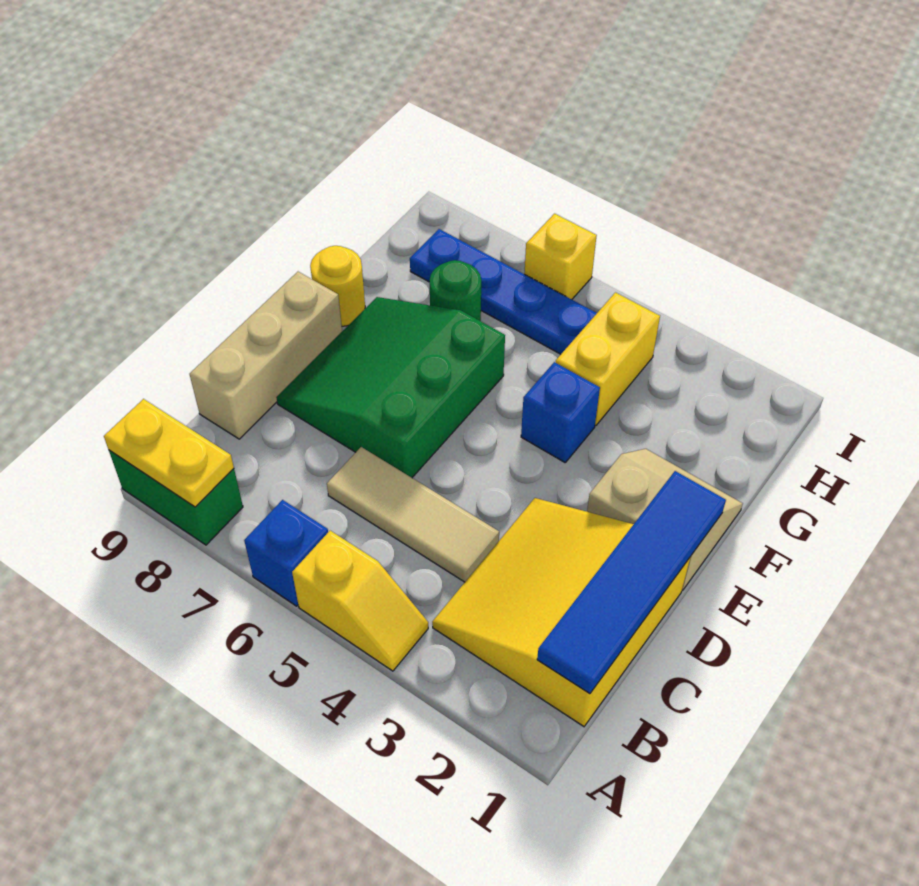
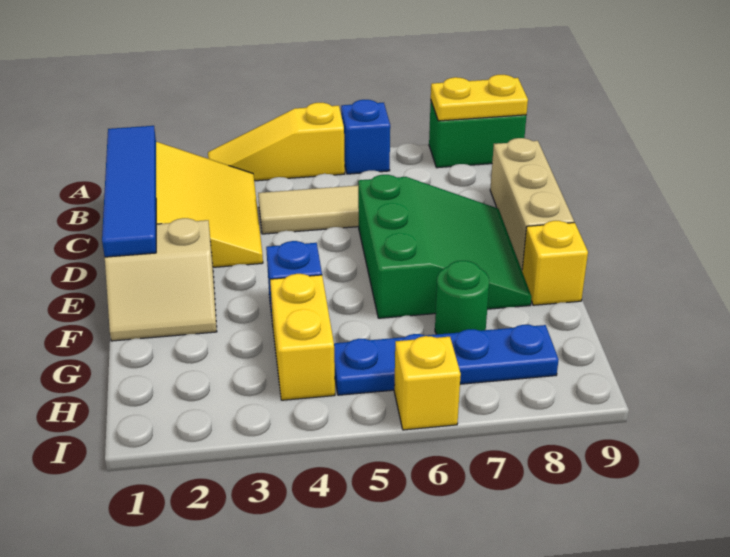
yellow slope A4:A5 level 1 top 5 -> yellow slope A3:A5 level 1 top 5
yellow round brick F9 level 1 -> yellow brick F9 level 1

